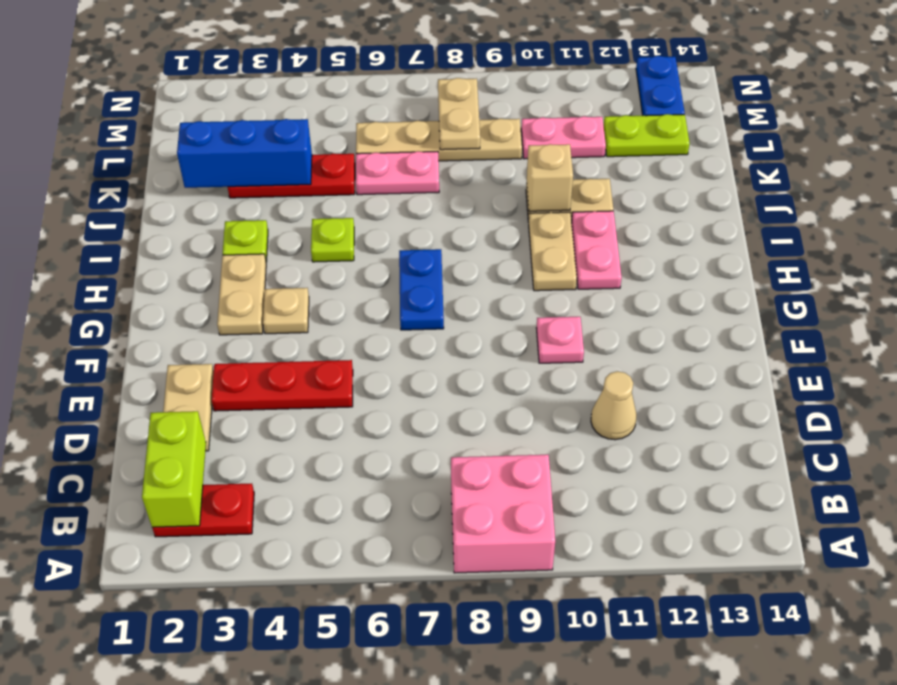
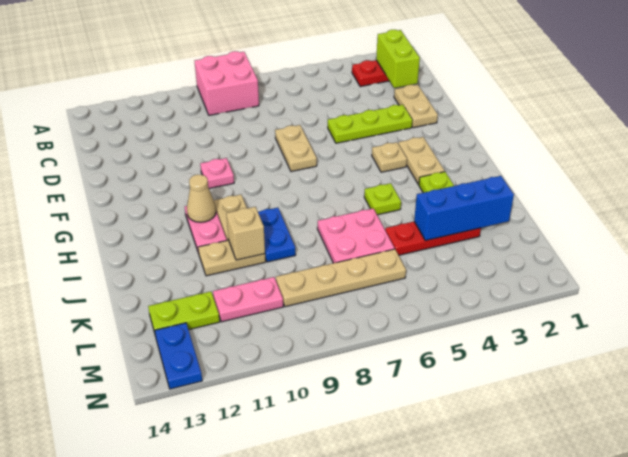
tan cone D11 level 1 -> tan cone H11 level 2
red plate E3:E5 level 1 -> lime plate E3:E5 level 1
blue plate G7:H7 level 1 -> blue plate I9:J9 level 1
pink plate K6:K7 level 1 -> pink plate J6:K7 level 1
tan plate L8:M8 level 2 -> tan plate E7:F7 level 1

